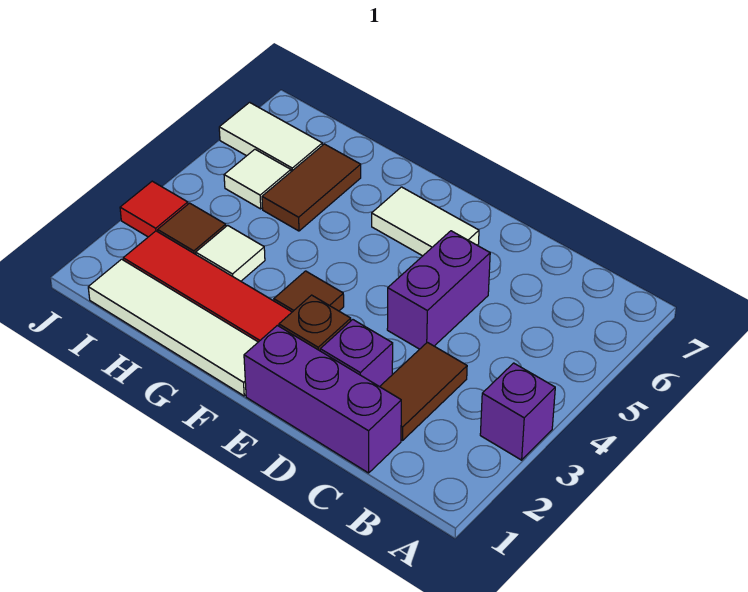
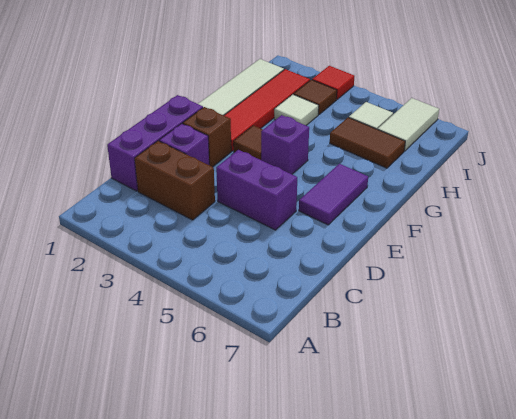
purple brick A3 level 1 -> purple brick F4 level 1
brown tile C2:C3 level 1 -> brown brick C2:C3 level 1
white tile E6:F6 level 1 -> purple tile E6:F6 level 1

